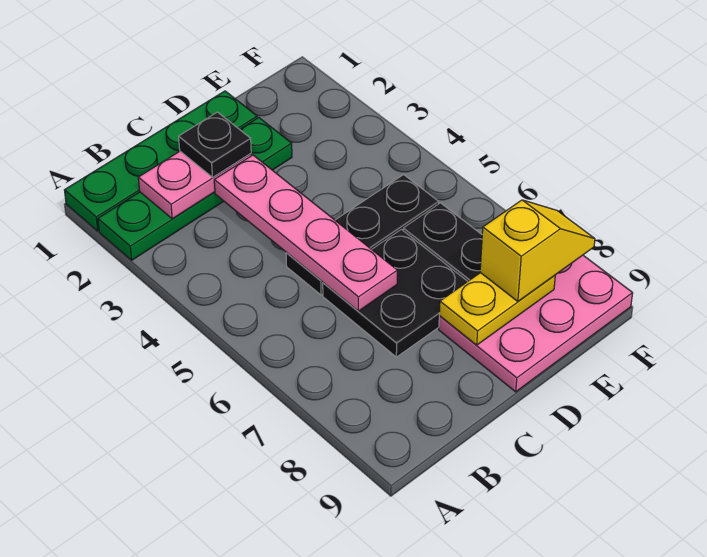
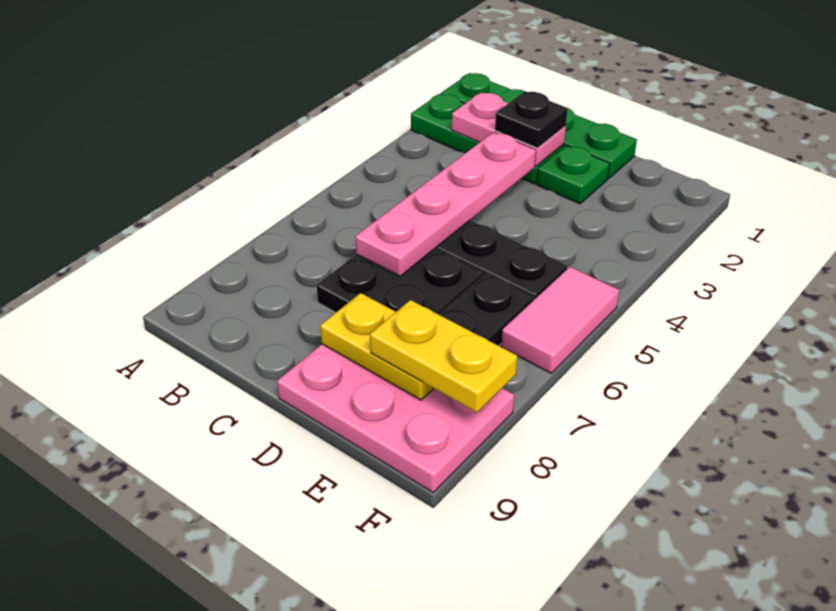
yellow slope E8:F8 level 3 top E -> yellow plate E8:F8 level 3
none -> pink tile F5:F6 level 1

